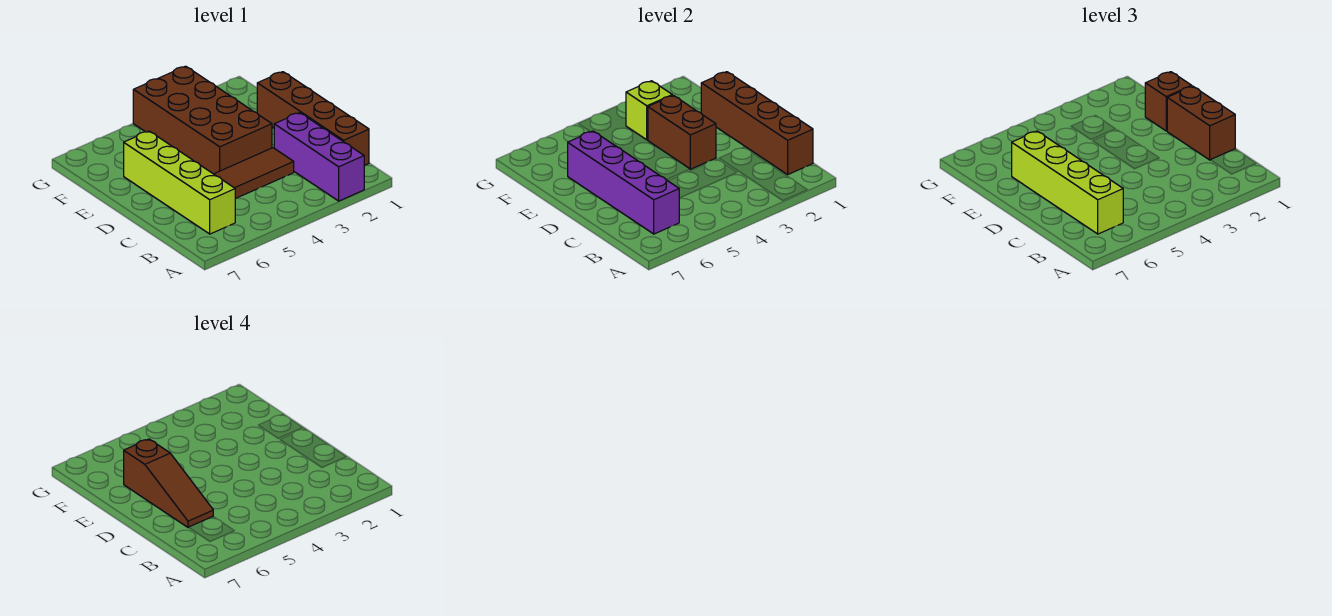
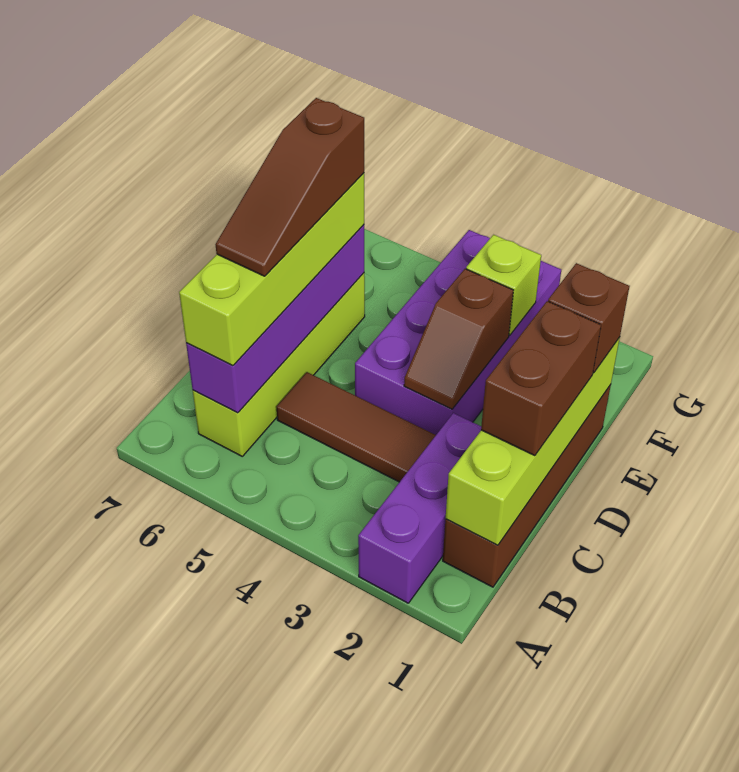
brown brick B1:E1 level 2 -> lime brick B1:E1 level 2
brown brick D3:G4 level 1 -> purple brick D3:G4 level 1
brown brick D3:E3 level 2 -> brown slope D3:E3 level 2 top E

